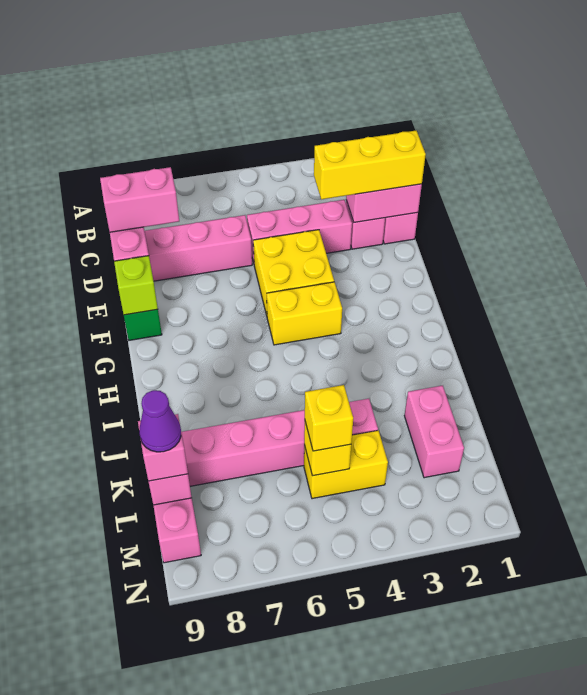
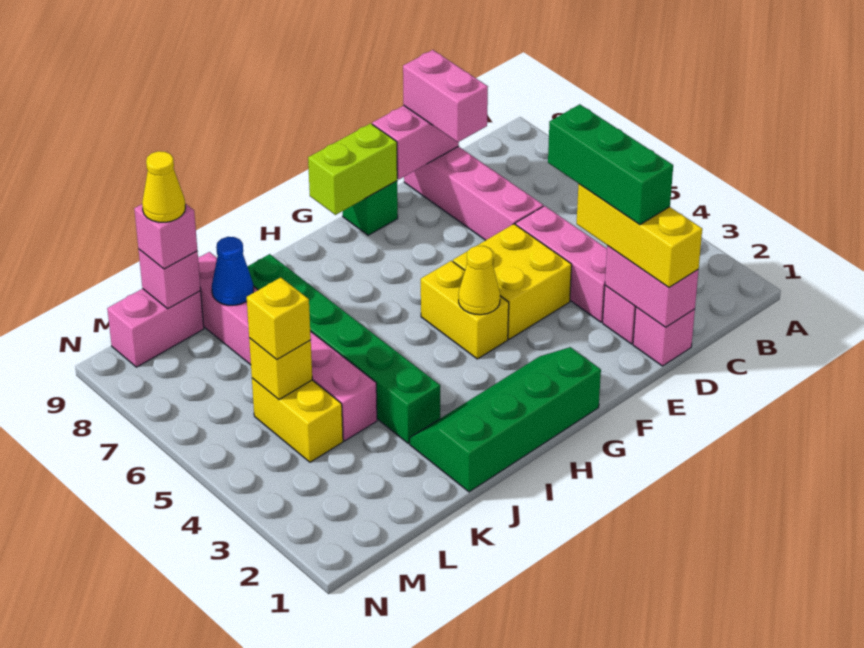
none -> green brick D2:D4 level 4
lime brick F9 level 2 -> lime brick F9:G9 level 2
none -> green slope G1:J2 level 1 top 1
none -> yellow cone G4 level 2
none -> green brick J3:J8 level 1
pink brick K2:L2 level 1 -> none
none -> blue cone K8 level 2
purple cone L9 level 4 -> yellow cone L9 level 4

